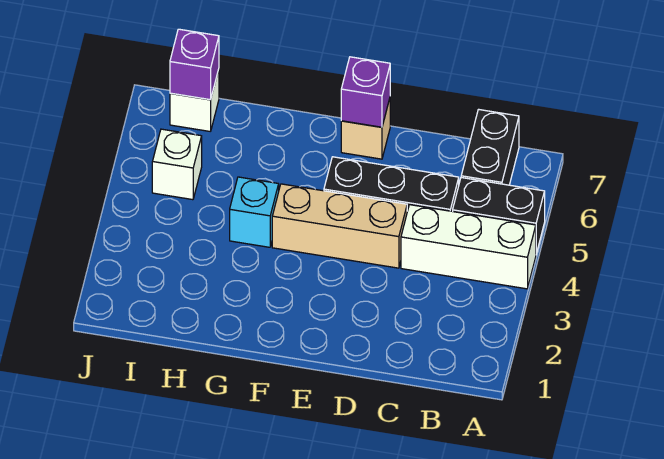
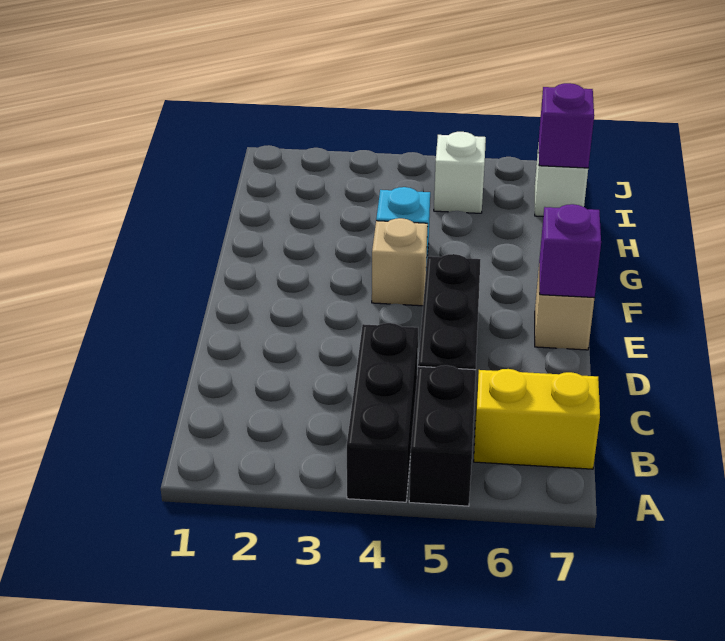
white brick A4:C4 level 1 -> black brick A4:C4 level 1
black brick B6:B7 level 1 -> yellow brick B6:B7 level 1
tan brick D4:F4 level 1 -> tan brick F4 level 1

